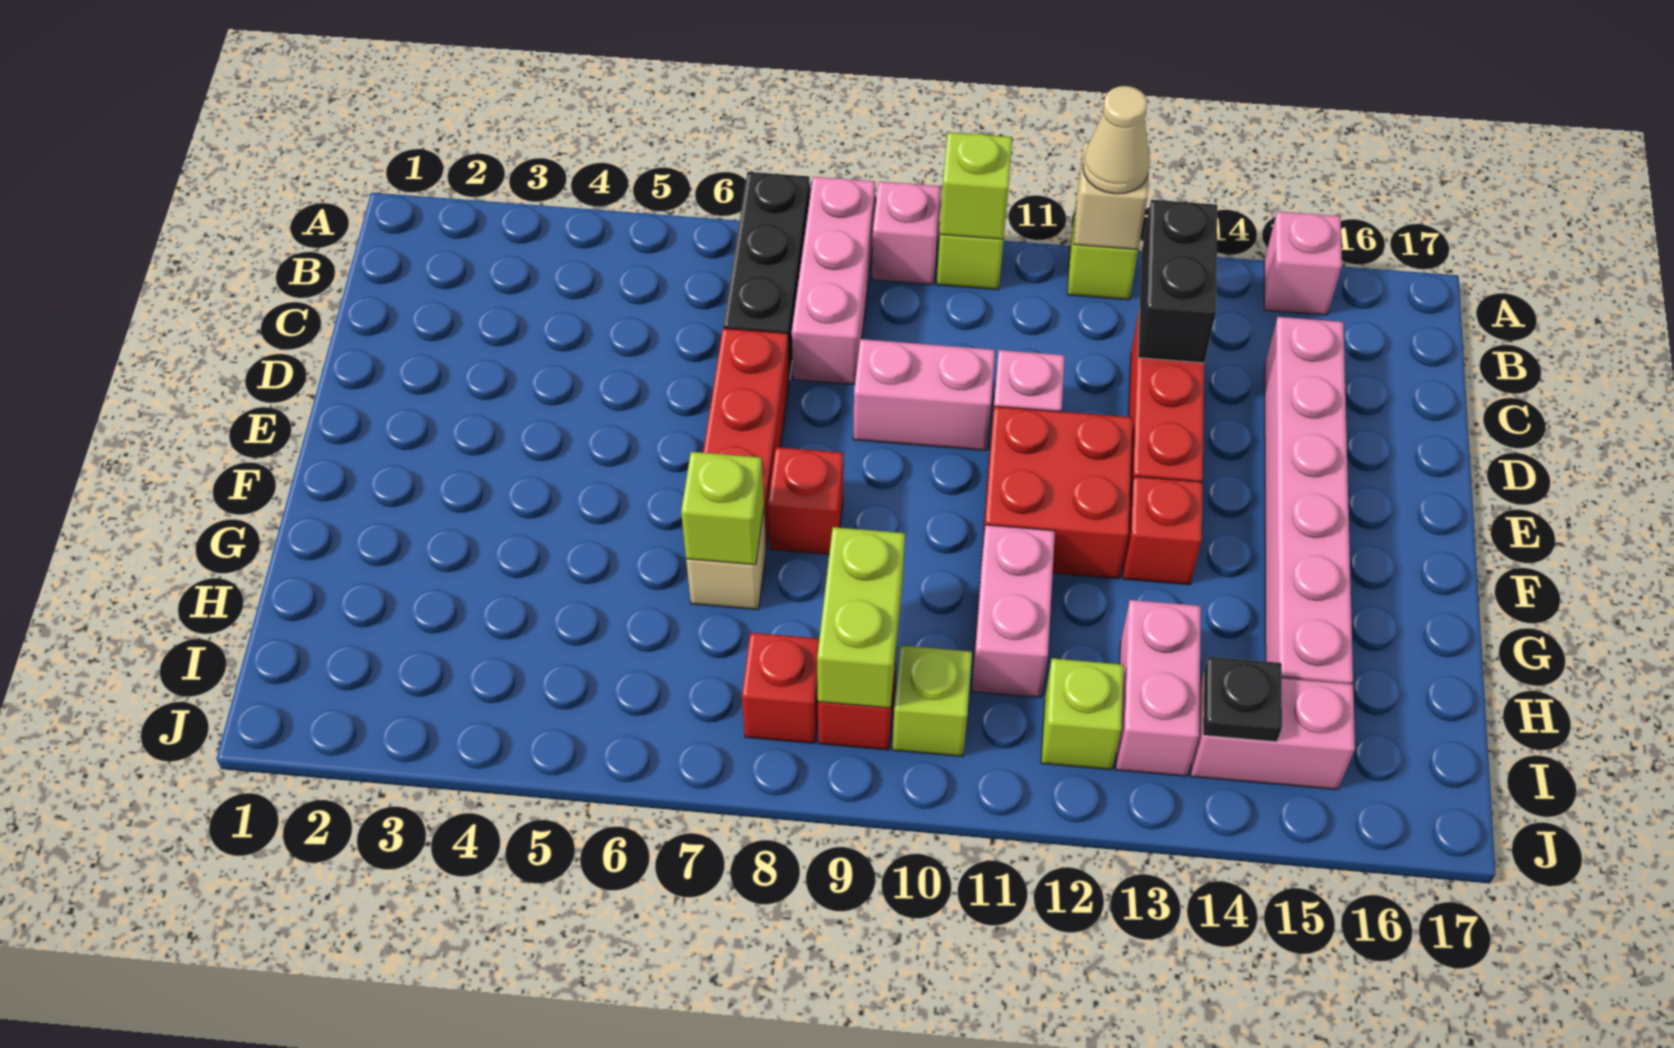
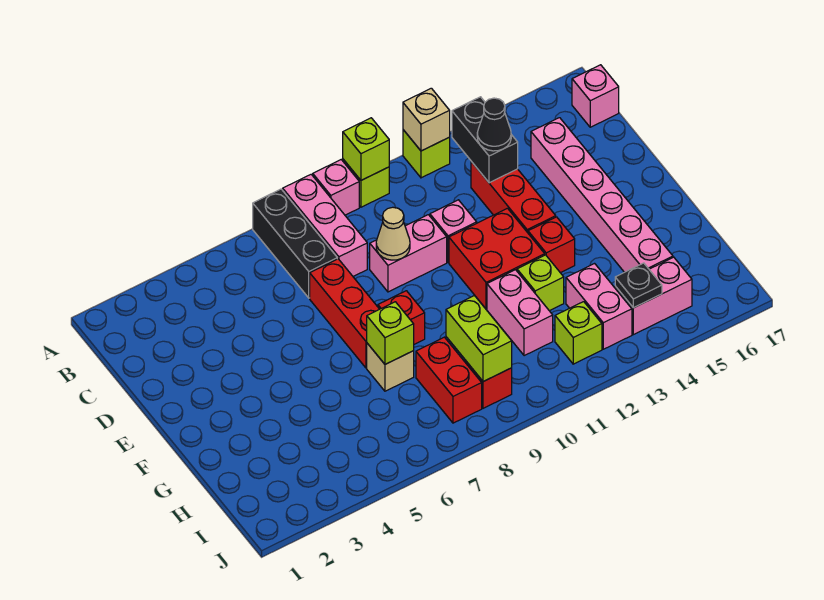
tan cone A12 level 3 -> tan cone D9 level 2
pink brick A15 level 1 -> pink brick B17 level 1
none -> black cone C13 level 3
red brick I8 level 1 -> red brick H8:I8 level 1
lime brick I10 level 1 -> lime brick G12 level 1

